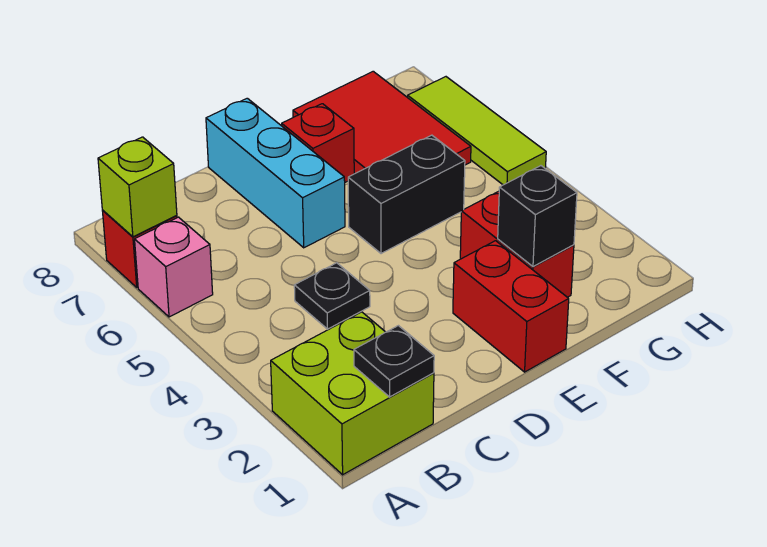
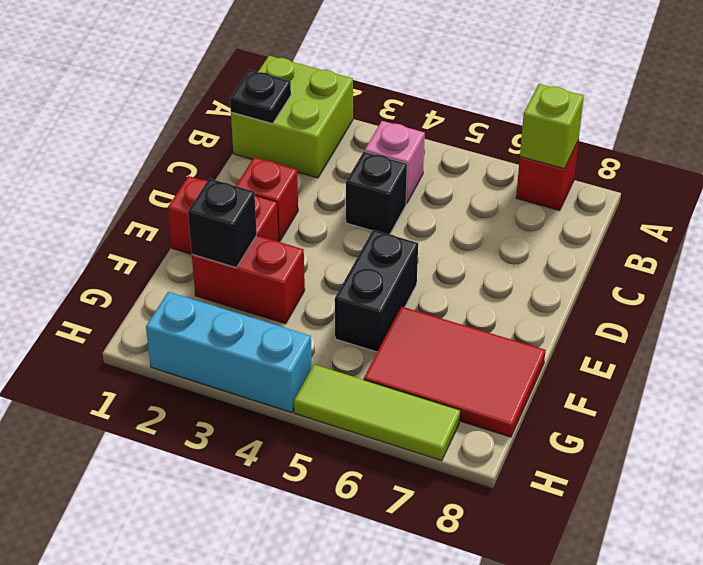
pink brick A6 level 1 -> pink brick B4 level 1
black plate C4 level 1 -> black brick C4 level 1
cyan brick D6:D8 level 1 -> cyan brick H2:H4 level 1
red brick E7 level 1 -> red brick D2 level 1

